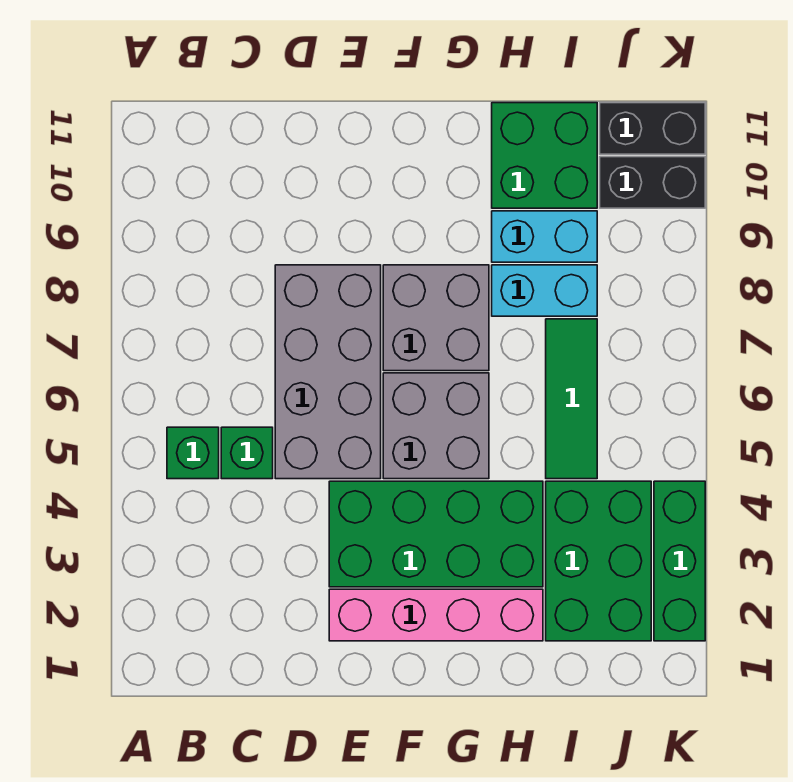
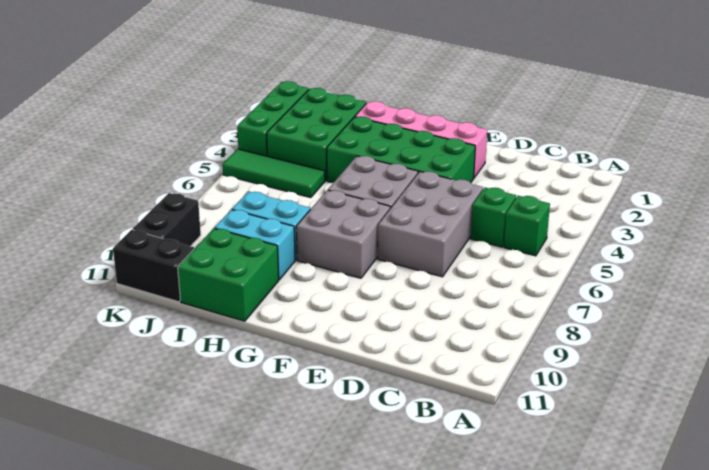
grey brick D5:E8 level 1 -> grey brick D5:E7 level 1
green tile I5:I7 level 1 -> green tile I5:K5 level 1
black brick J10:K10 level 1 -> black brick K9:K10 level 1

